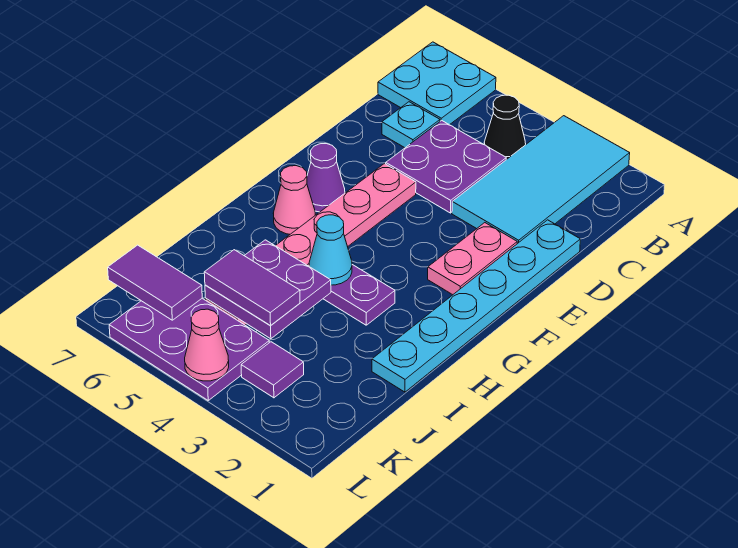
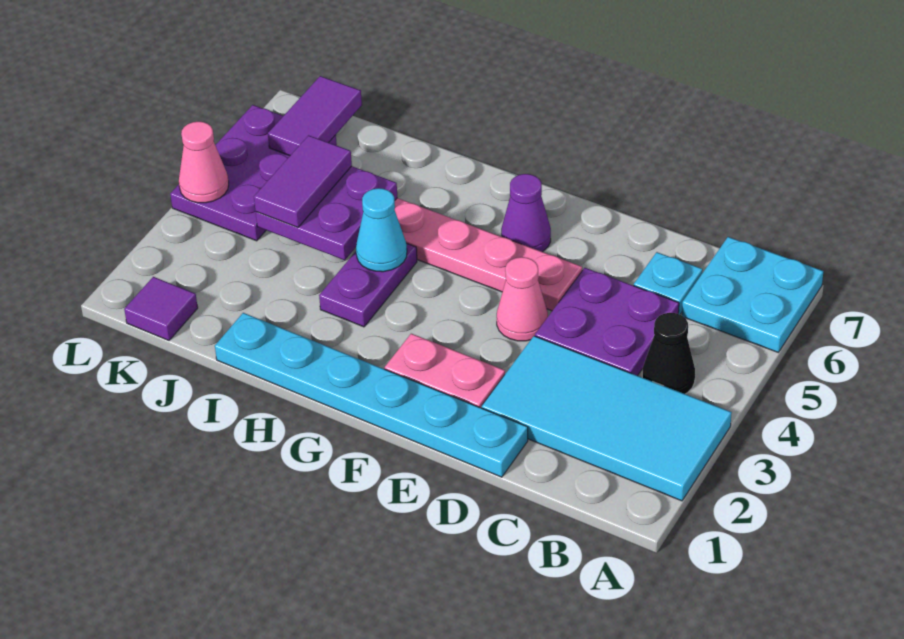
pink cone G6 level 1 -> pink cone E4 level 1
purple tile K3 level 1 -> purple tile K1 level 1

